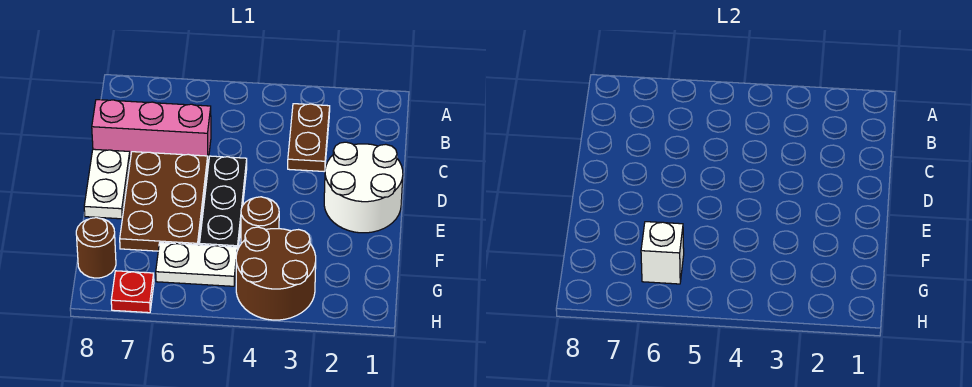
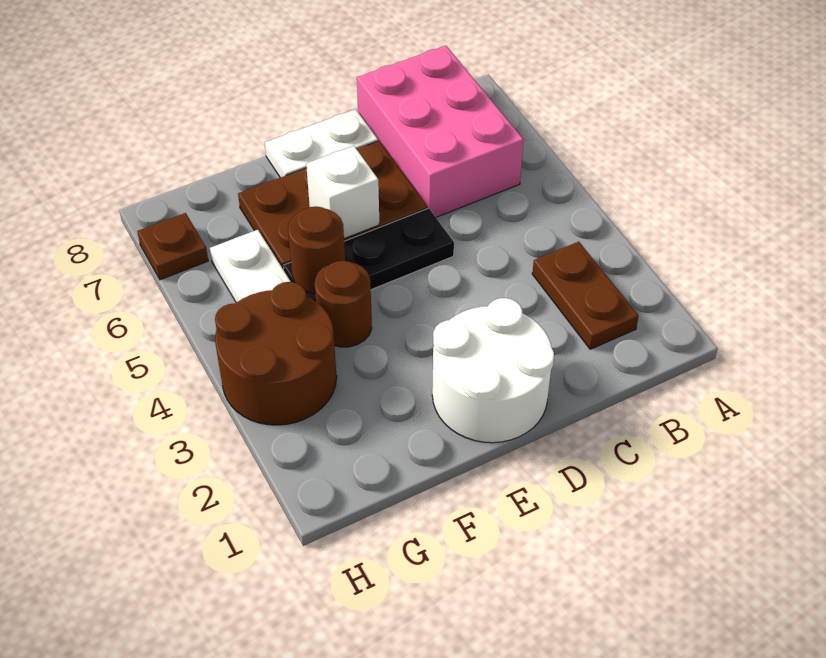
brown plate B3:C3 level 1 -> brown plate B2:B3 level 1
pink brick C6:C8 level 1 -> pink brick B6:C8 level 1
white brick G6 level 2 -> white brick E6 level 2
brown round brick G8 level 1 -> brown round brick F5 level 2
red plate H7 level 1 -> brown plate H7 level 1

